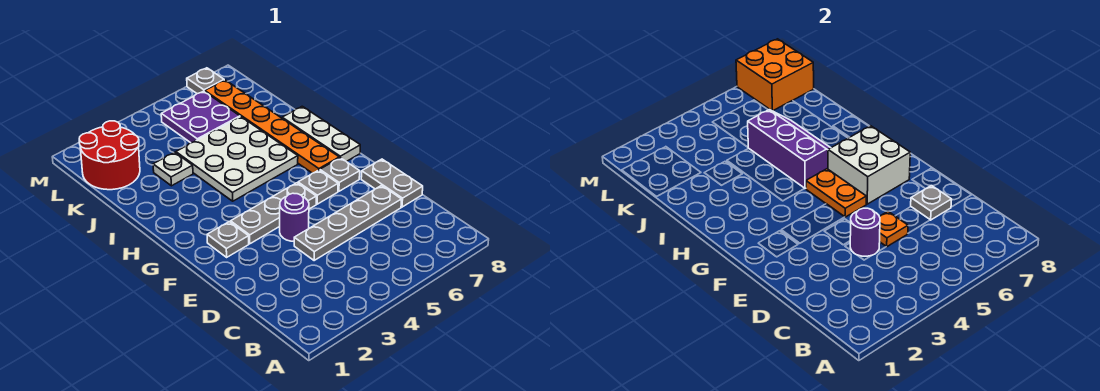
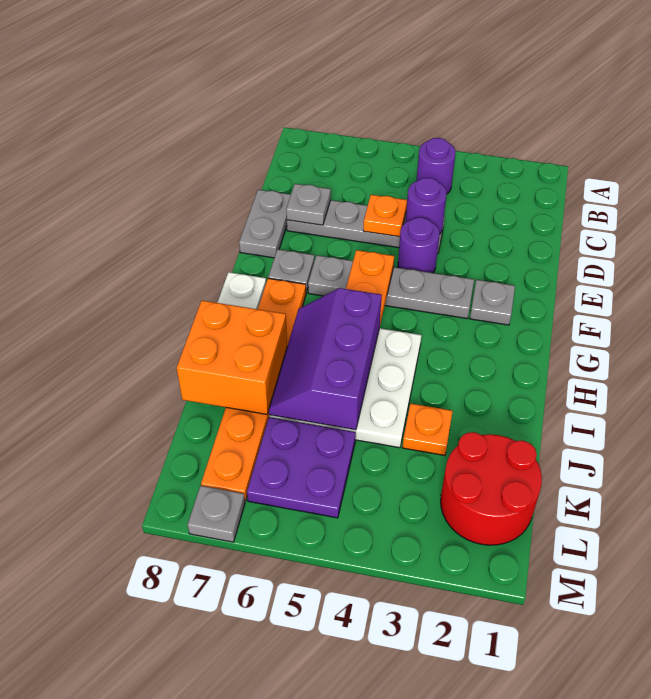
none -> purple round brick B4 level 1
white brick F6:G7 level 2 -> none
white plate J3 level 1 -> orange plate J3 level 1
orange brick L7:M8 level 2 -> orange brick I7:J8 level 2

